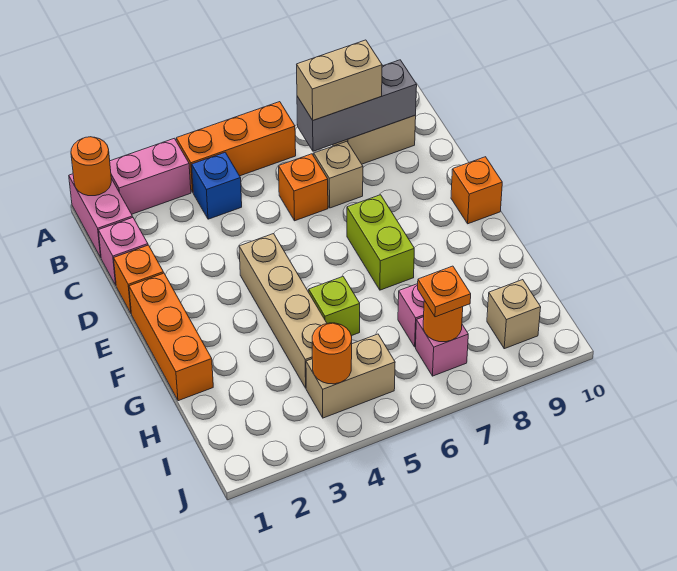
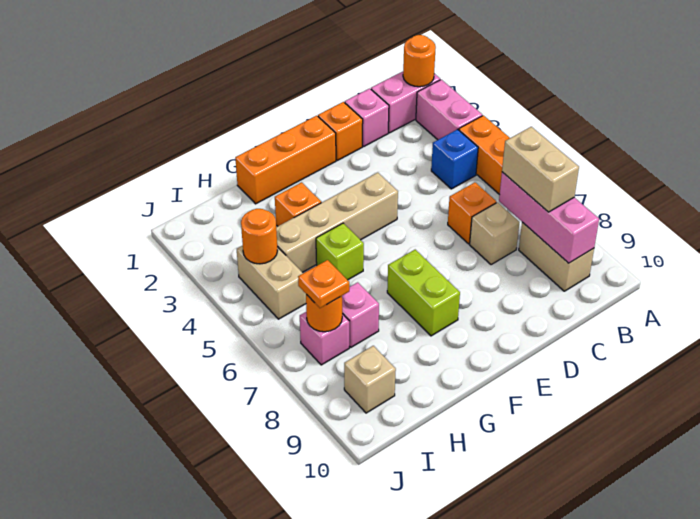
grey brick B7:B9 level 2 -> pink brick B7:B9 level 2
lime brick E7:F7 level 1 -> lime brick F7:F8 level 1
orange brick E10 level 1 -> orange brick G3 level 1

